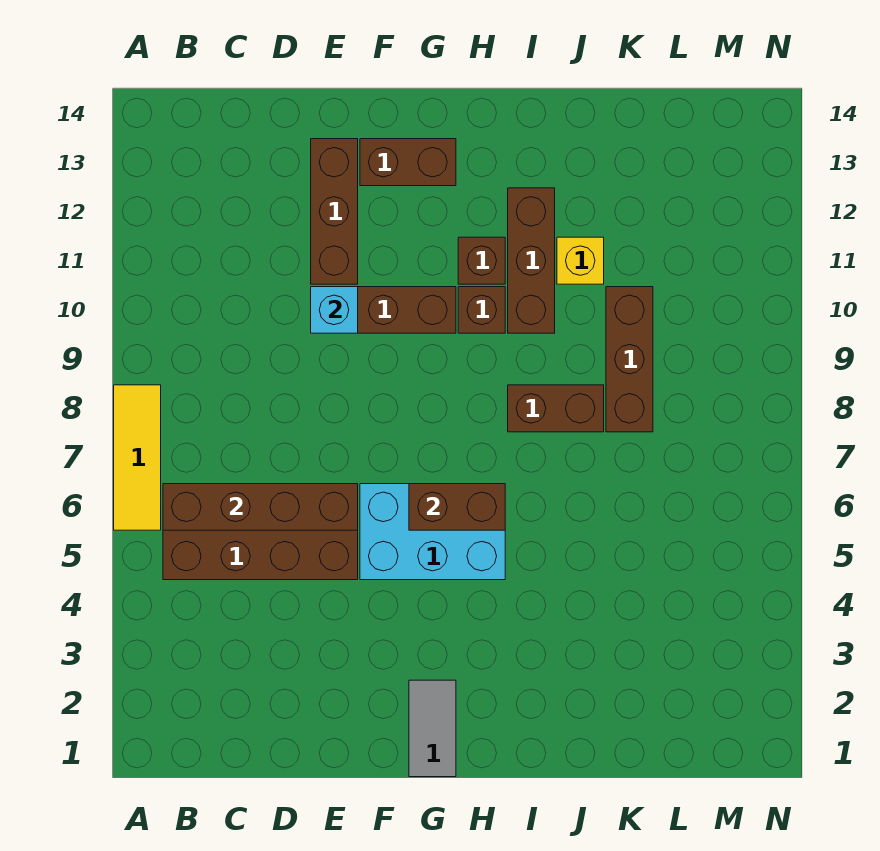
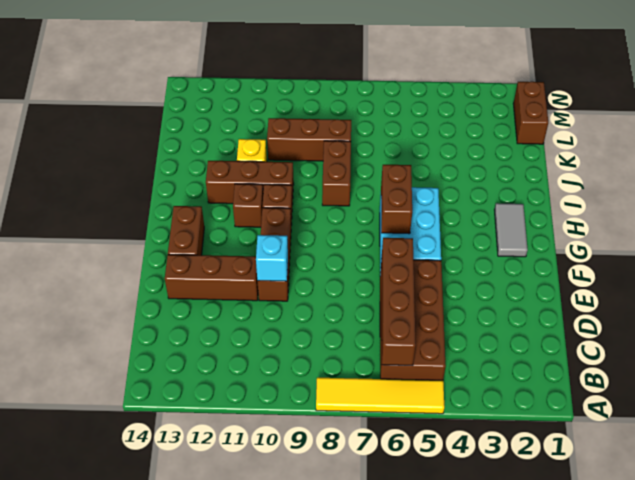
yellow tile A6:A8 level 1 -> yellow tile A5:A8 level 1
grey tile G1:G2 level 1 -> grey tile G2:H2 level 1
none -> brown brick L1:M1 level 1

